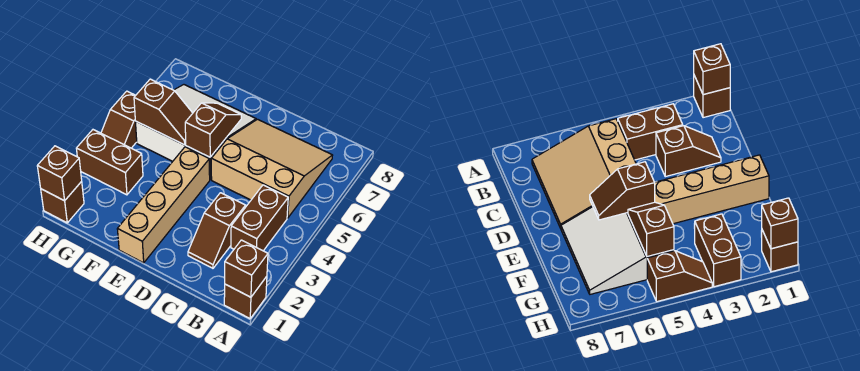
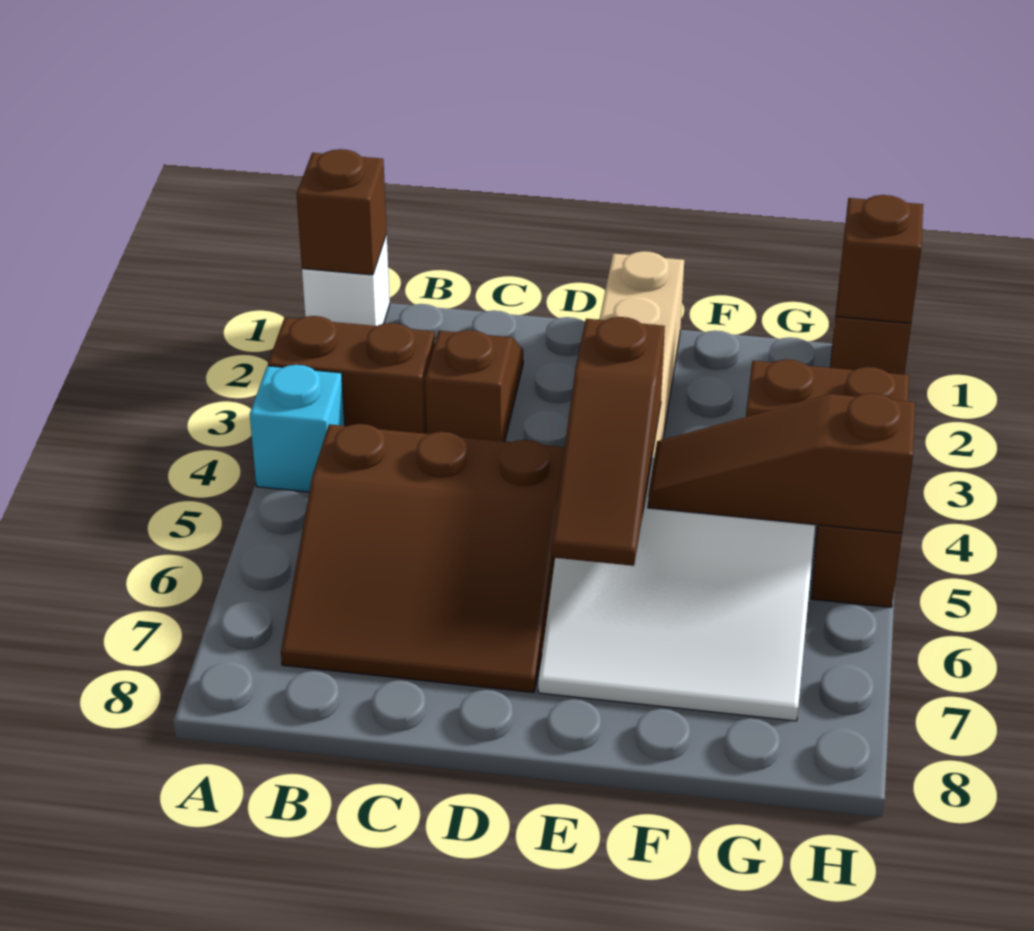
brown brick A1 level 1 -> white brick A1 level 1
none -> cyan brick A4 level 1
brown brick B3:B4 level 1 -> brown brick A3:B3 level 1
tan slope B5:D7 level 1 top 5 -> brown slope B5:D7 level 1 top 5
brown slope E5:E6 level 2 top 5 -> brown slope E4:E6 level 2 top 4
brown slope F5:G5 level 2 top G -> brown slope F5:H5 level 2 top H

